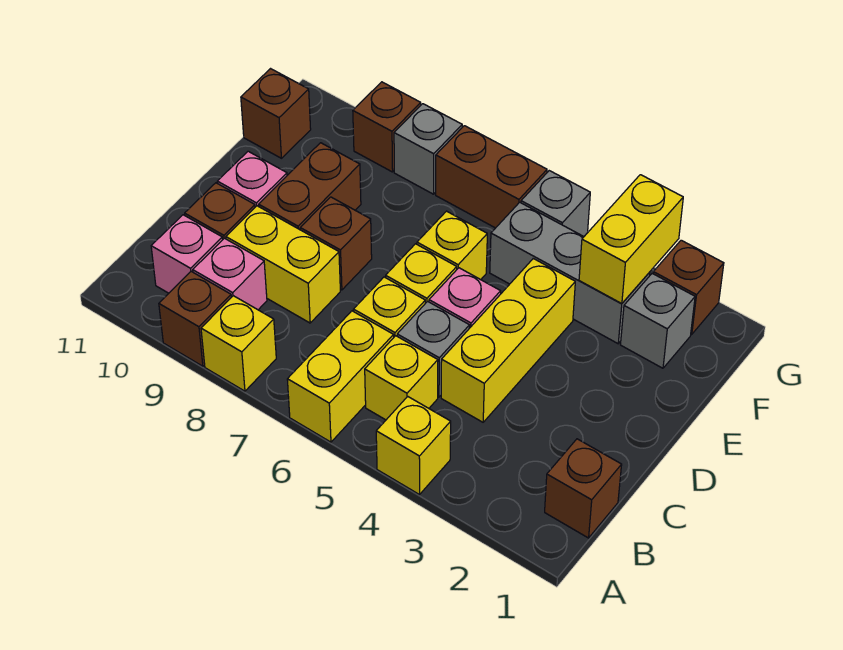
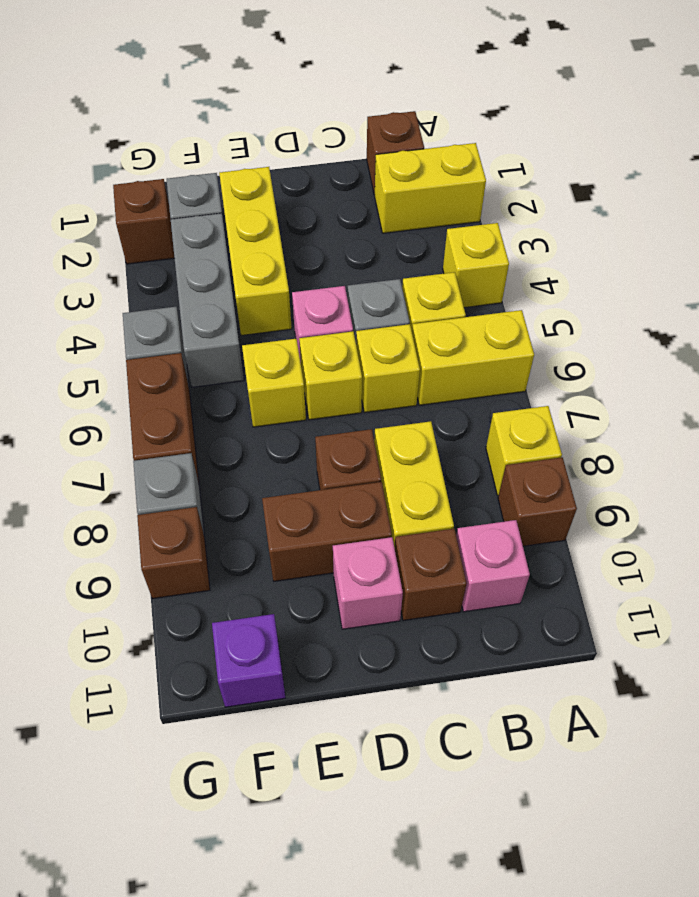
pink brick B9 level 1 -> none
yellow brick C4:E4 level 1 -> yellow brick E2:E4 level 1
yellow brick F3:G3 level 2 -> yellow brick A2:B2 level 1
brown brick F11 level 1 -> purple brick F11 level 1

